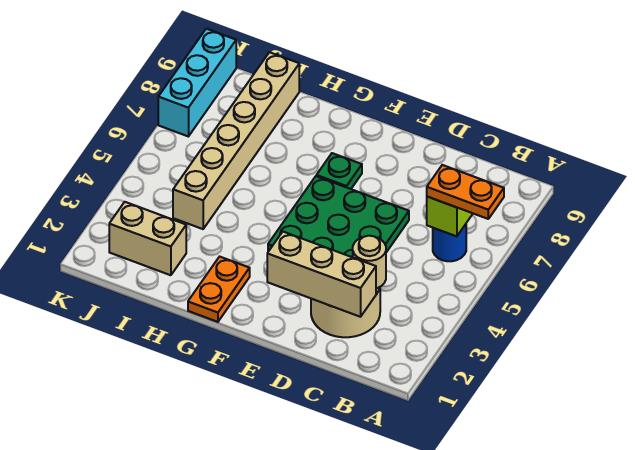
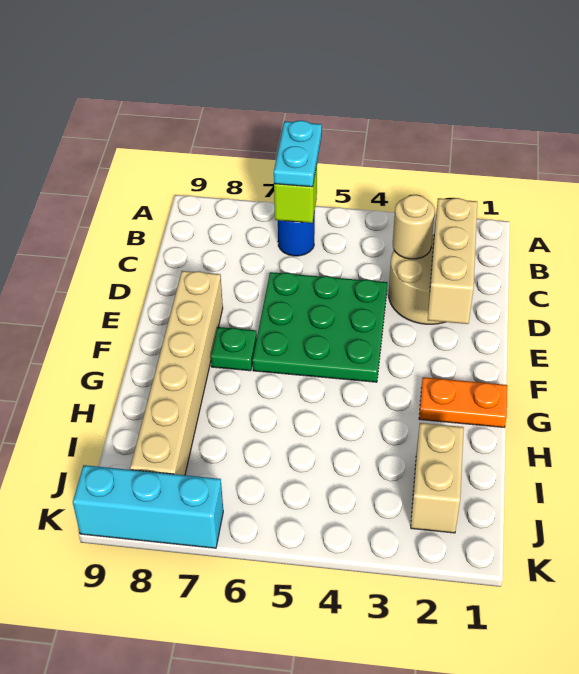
orange plate A6:B6 level 3 -> cyan plate A6:B6 level 3
tan brick I4:I9 level 1 -> tan brick E8:J8 level 1

